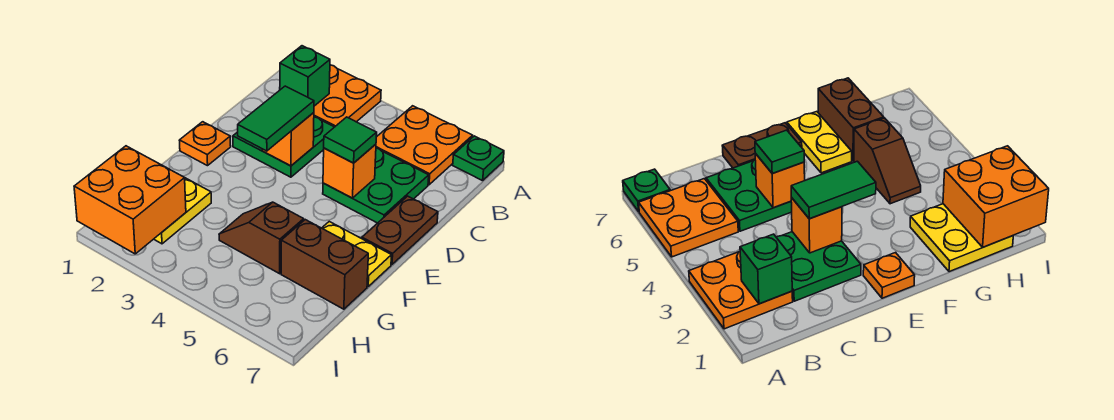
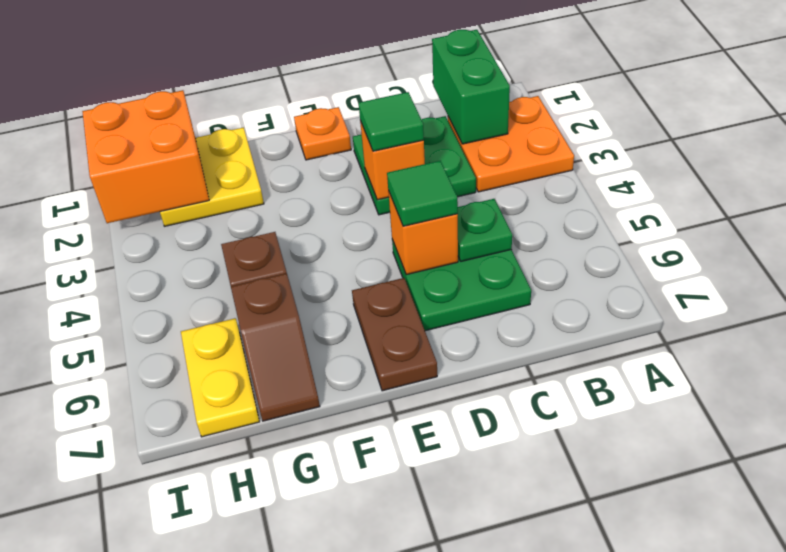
orange plate A5:B6 level 1 -> none
green plate A7 level 1 -> green plate C5 level 2
green brick B2 level 2 -> green brick B1:B2 level 2
green tile D3:E3 level 3 -> green tile D3 level 3
brown plate D7:E7 level 1 -> brown plate E6:E7 level 1
yellow plate F6:F7 level 1 -> yellow plate H6:H7 level 1
brown brick G6:G7 level 1 -> brown slope G6:G7 level 1 top 6

